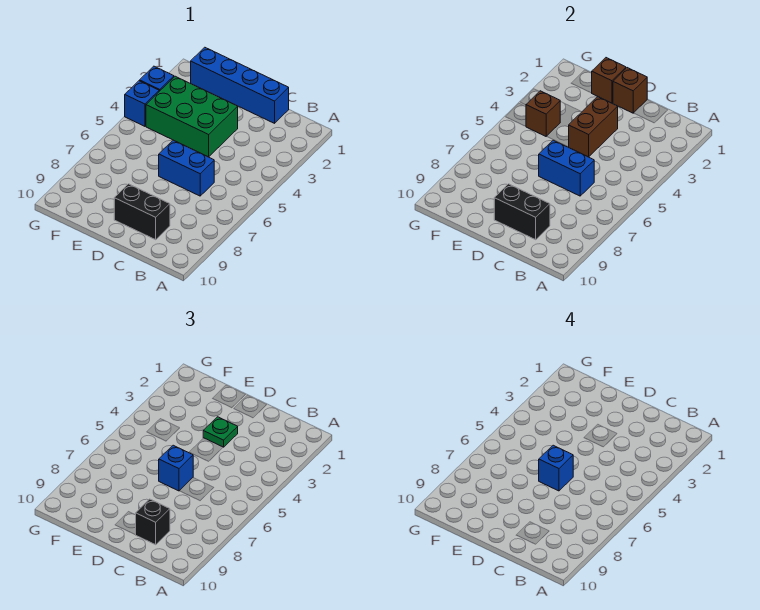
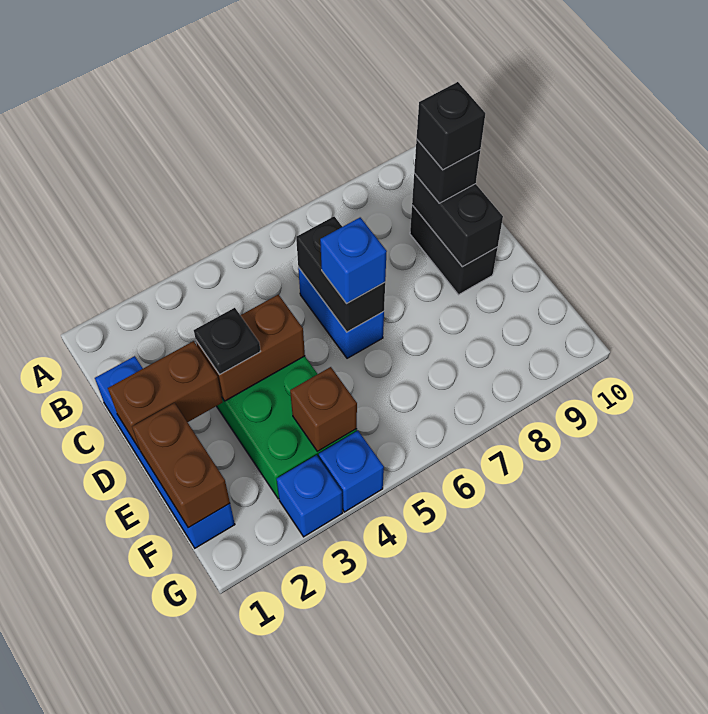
blue brick C6:D6 level 2 -> black brick C6:D6 level 2
none -> black brick C9 level 4
brown brick D1 level 2 -> brown brick D1:D2 level 2
green plate D3 level 3 -> black plate D3 level 3
blue brick D6 level 4 -> none
brown brick E1 level 2 -> brown brick E1:F1 level 2

